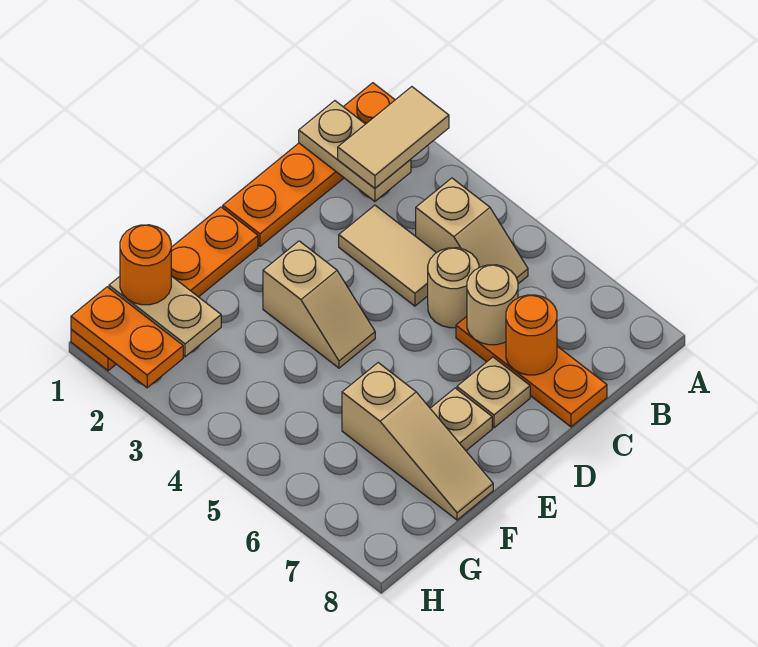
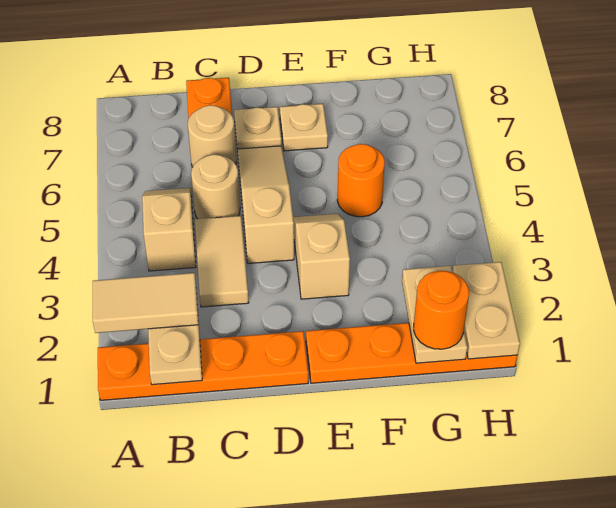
orange round brick C7 level 2 -> orange round brick F5 level 1
tan slope F6:F8 level 1 top 6 -> tan slope D4:D6 level 1 top 4
orange plate H1:H2 level 2 -> tan plate H1:H2 level 2

